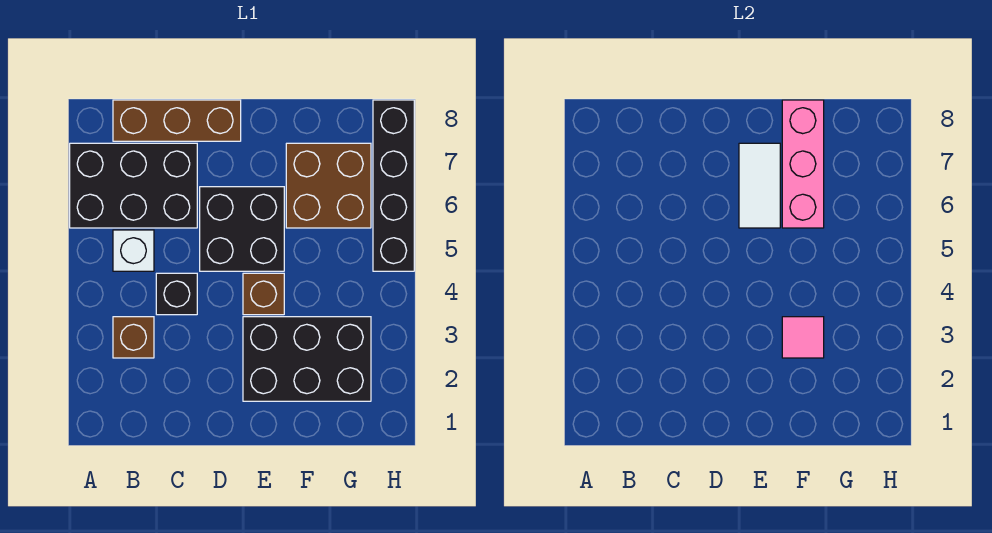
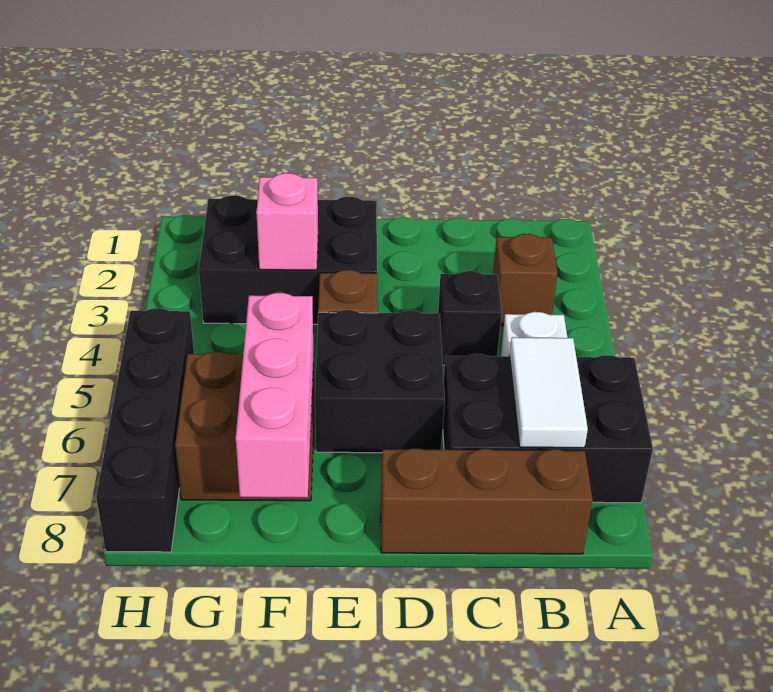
white tile E6:E7 level 2 -> white tile B6:B7 level 2
pink tile F3 level 2 -> pink brick F3 level 2

